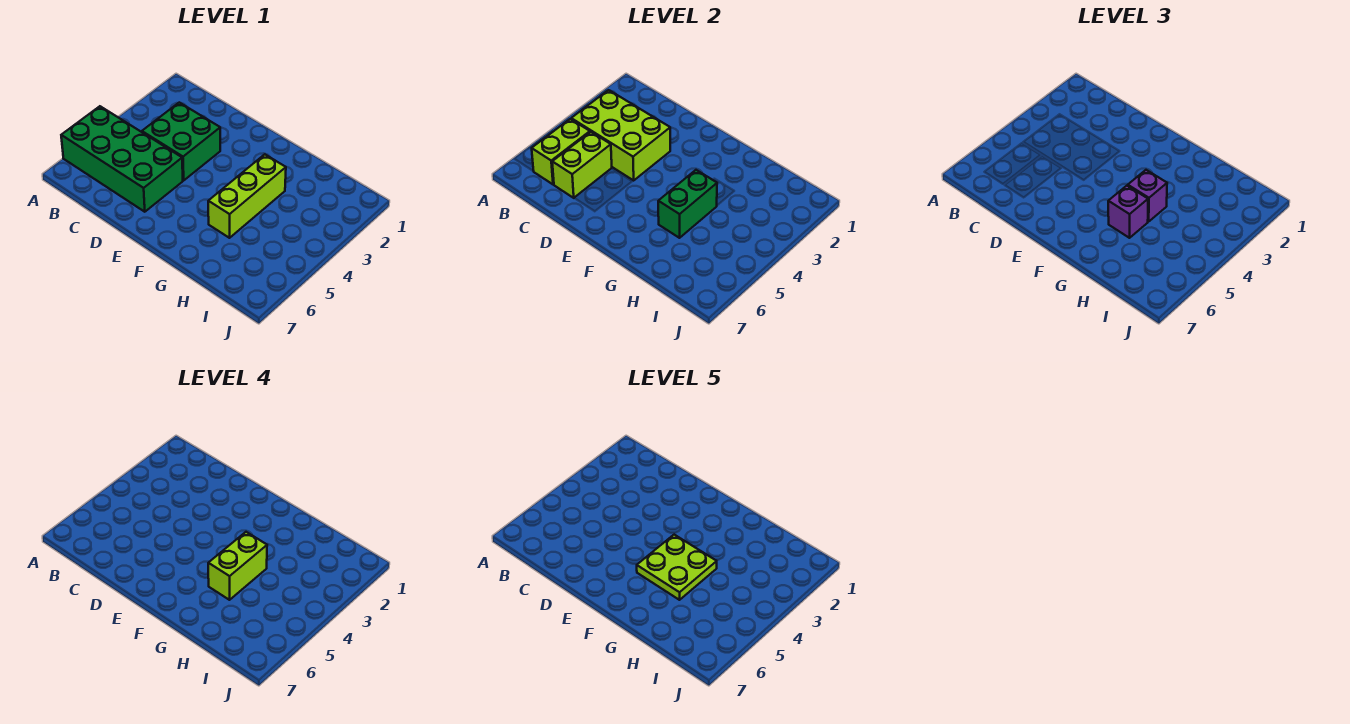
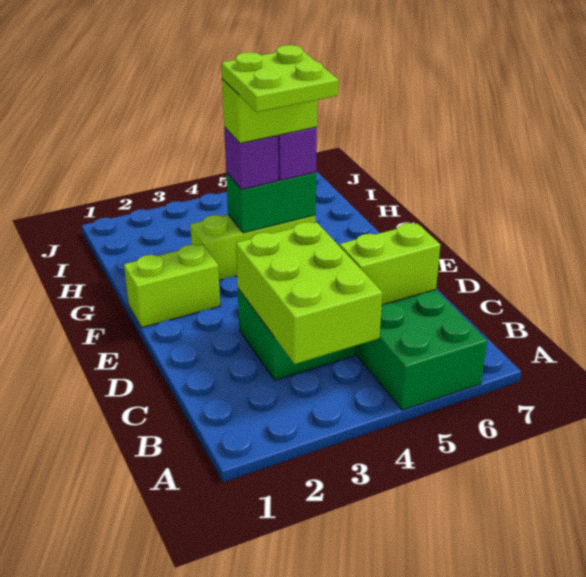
lime brick B5:B6 level 2 -> lime brick F1:F2 level 1

